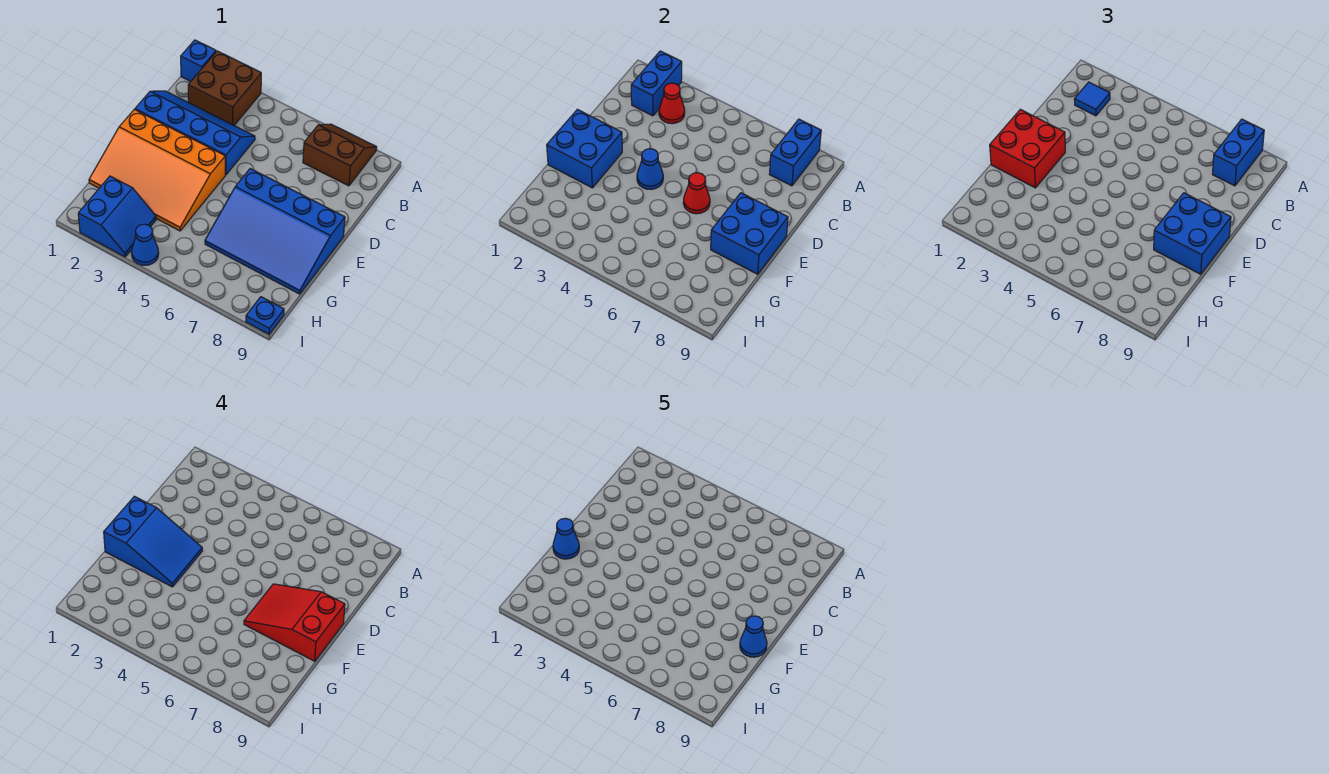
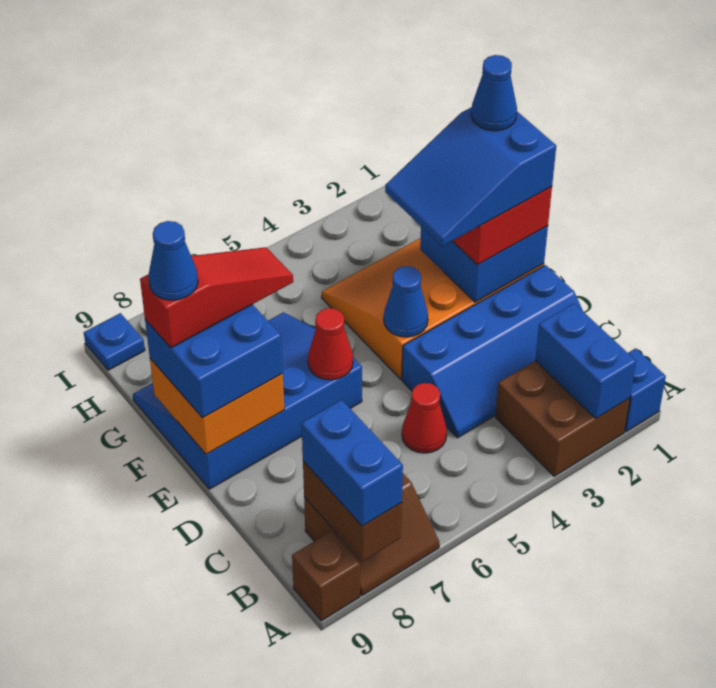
blue brick A8:B8 level 2 -> brown brick A8:B8 level 2
none -> brown brick A9 level 1
blue tile B2 level 3 -> none
red cone B3 level 2 -> red cone C5 level 1
red slope E7:F9 level 4 top 9 -> red slope F7:F9 level 4 top 9
blue brick E8:F9 level 2 -> orange brick E8:F9 level 2
blue slope H2:I3 level 1 top 2 -> none
blue cone I4 level 1 -> none

